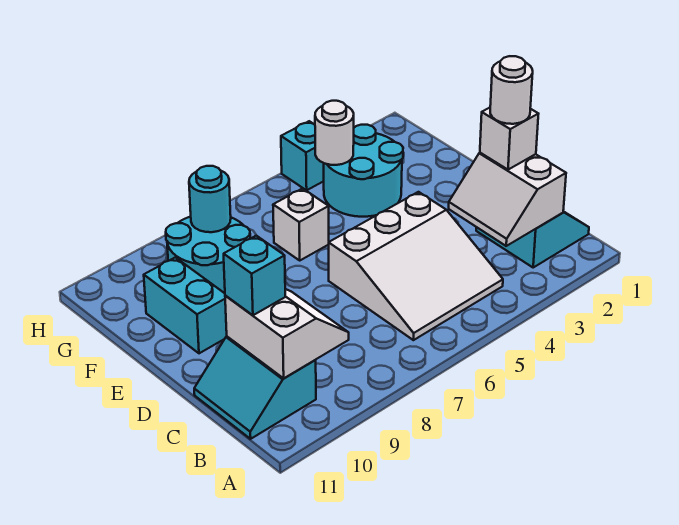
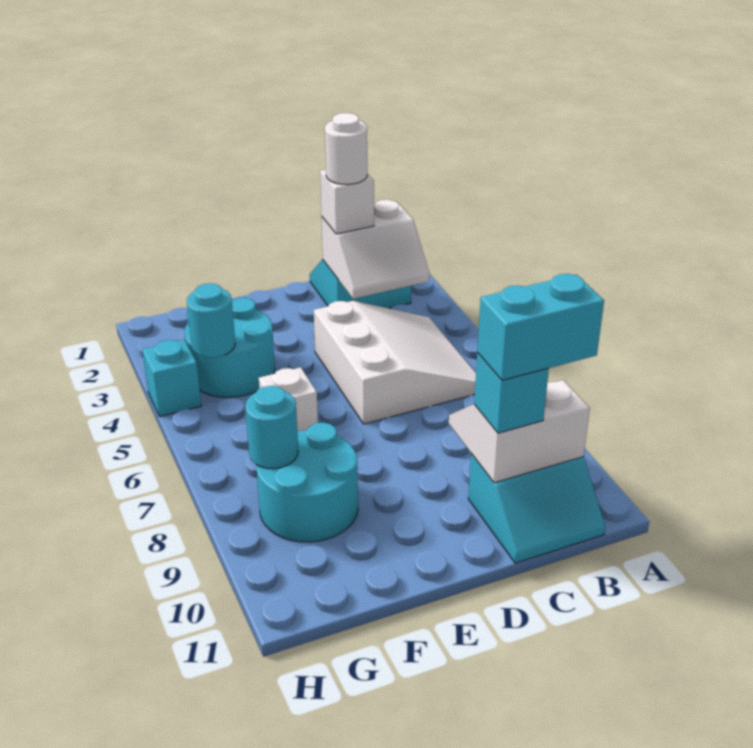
cyan brick E10:F10 level 1 -> cyan brick B10:C10 level 4
white round brick G4 level 2 -> cyan round brick G4 level 2

